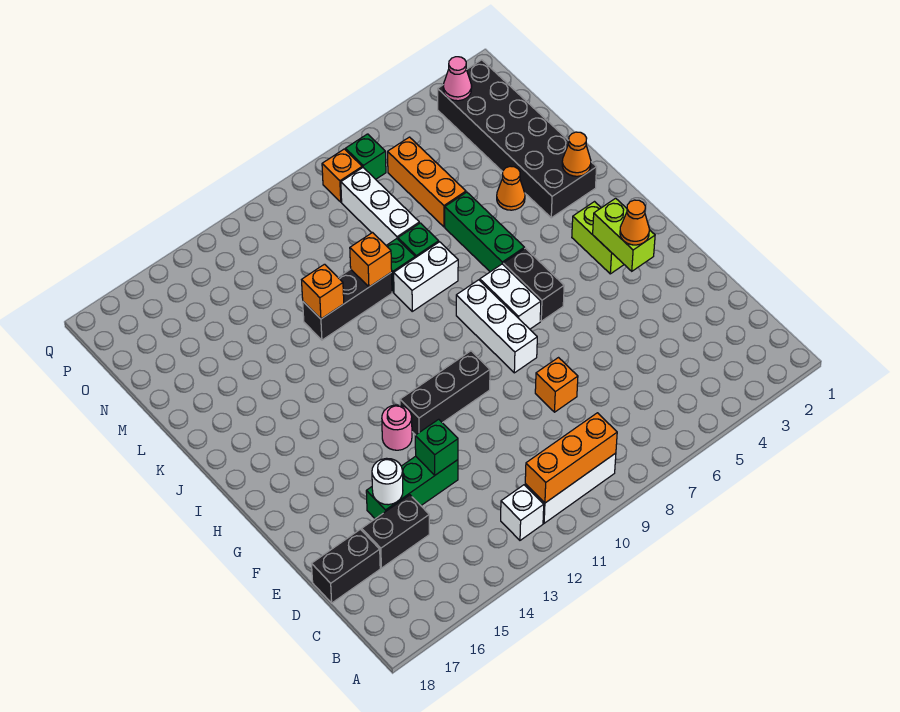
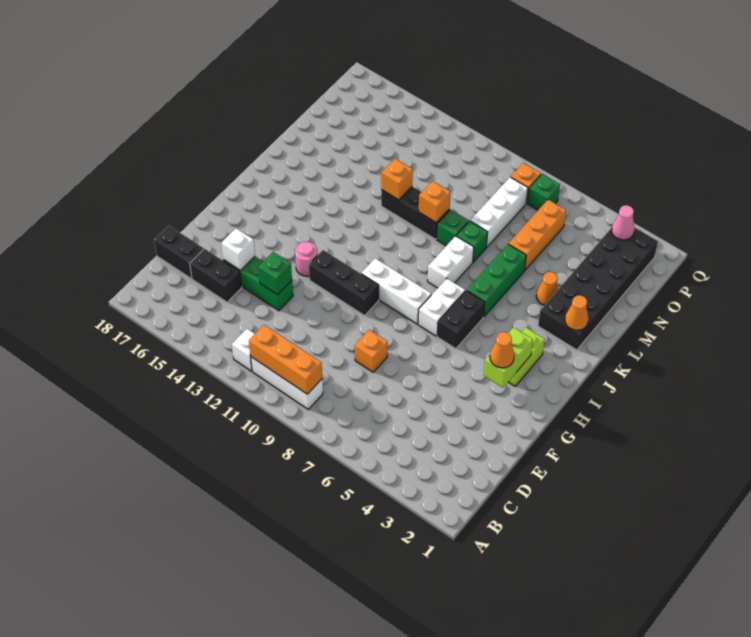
white round brick E15 level 2 -> white brick E15 level 2
white brick G8:I8 level 1 -> white brick H8:H10 level 1
white brick K8:K9 level 1 -> white brick J8:K8 level 1

